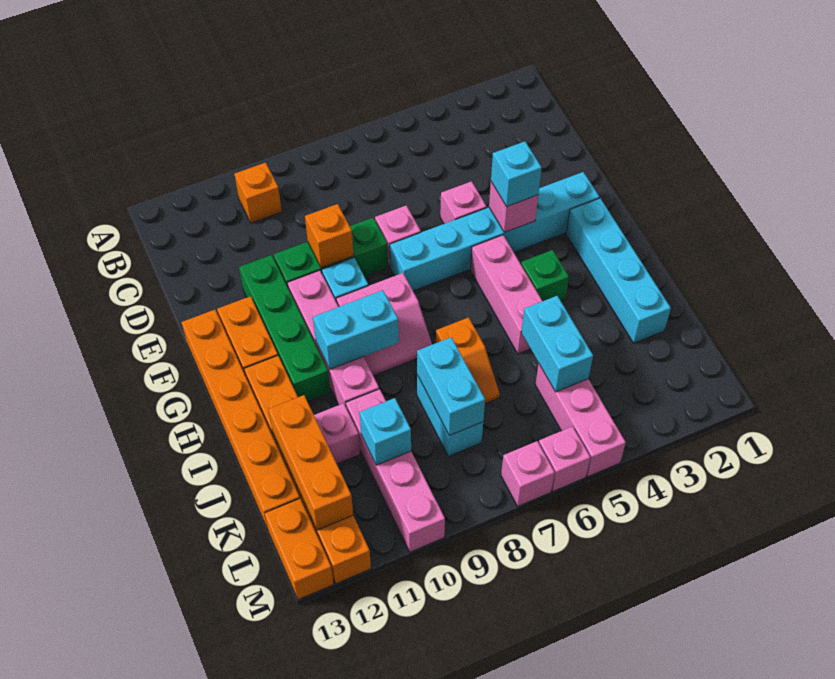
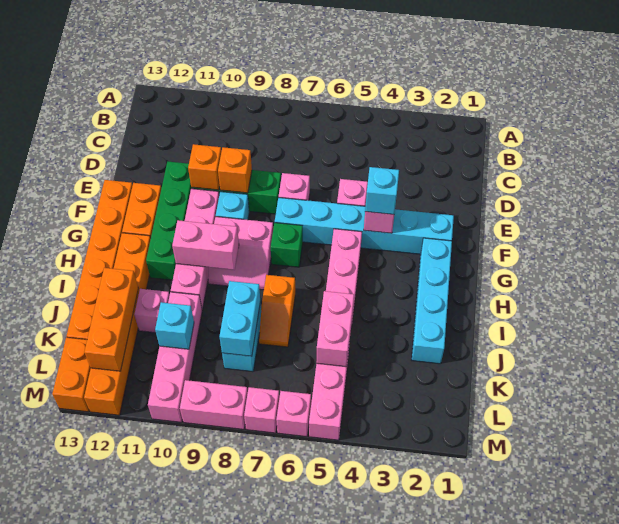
orange brick B10 level 1 -> orange brick E10 level 2
green brick H4 level 1 -> green brick G7 level 1
cyan brick H9:H10 level 2 -> pink brick H9:H10 level 2
cyan brick J5:K5 level 2 -> pink brick J5:K5 level 2
none -> pink brick M8:M9 level 1

